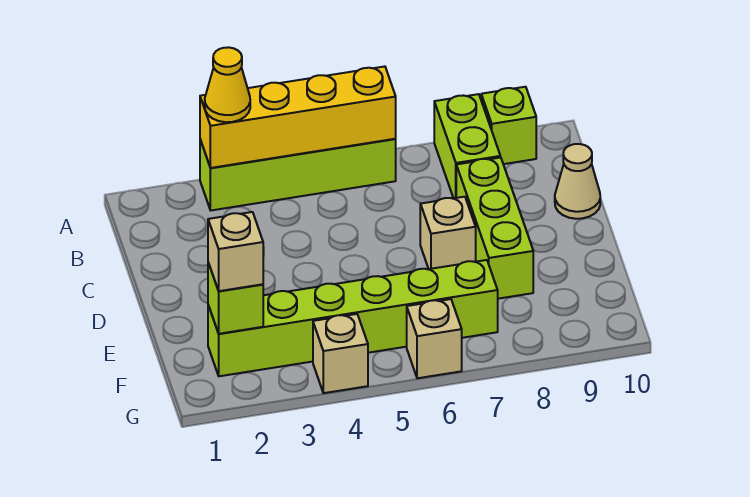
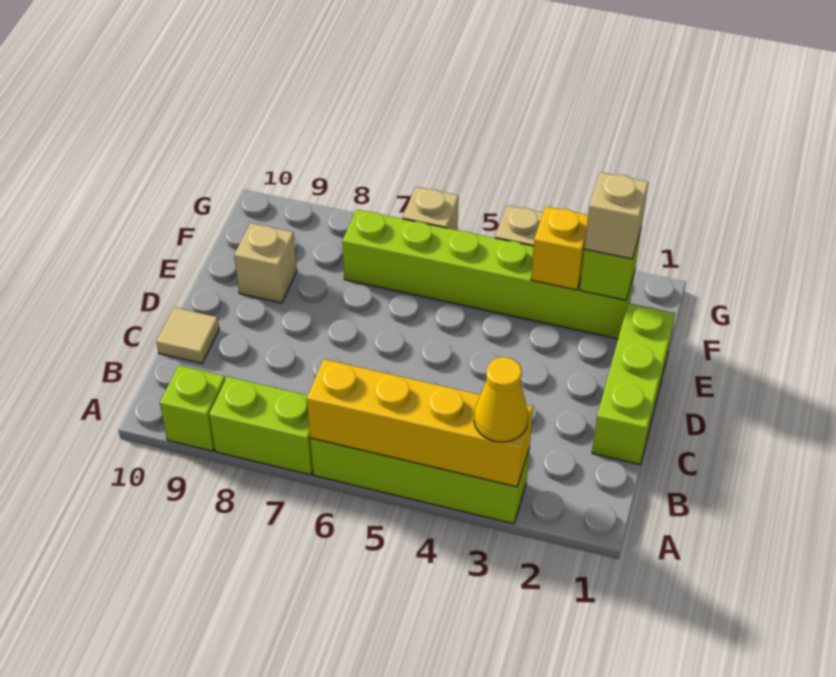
lime brick A8:B8 level 1 -> lime brick A7:A8 level 1
lime brick C8:E8 level 1 -> lime brick C1:E1 level 1
tan cone C10 level 1 -> tan tile C10 level 1
tan brick D7 level 1 -> tan brick E9 level 1
none -> yellow brick F3 level 2

